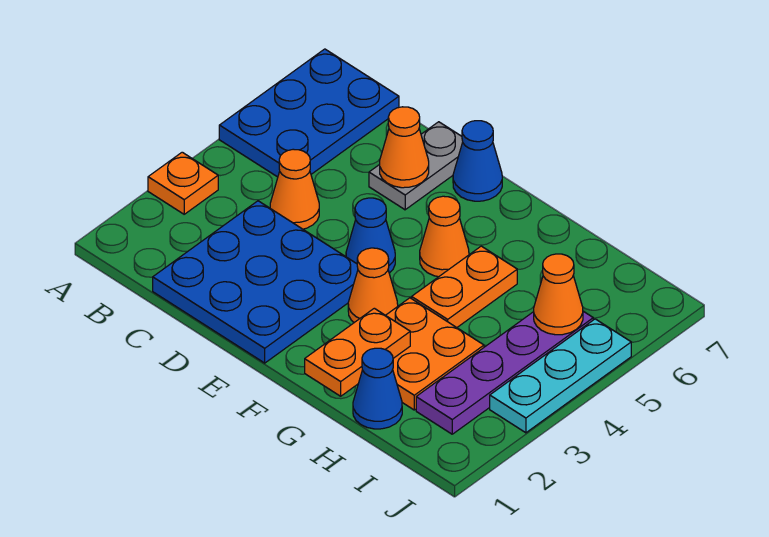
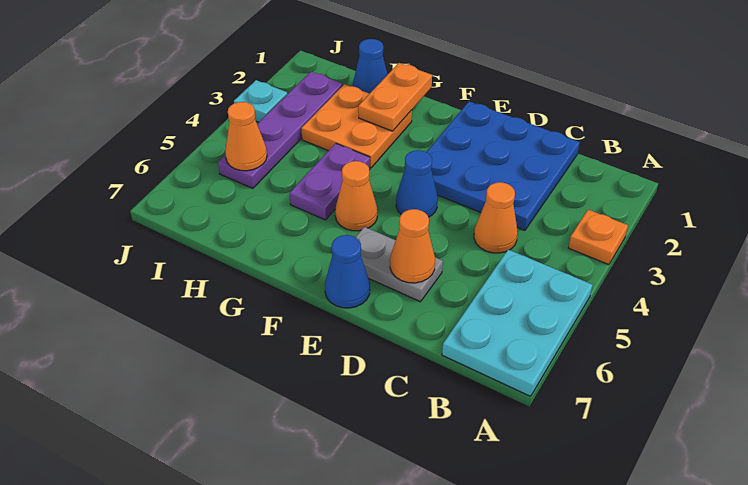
blue plate A5:B7 level 1 -> cyan plate A5:B7 level 1
grey plate D6:D7 level 1 -> grey plate D6:E6 level 1
orange cone F3 level 1 -> none
orange plate G4:G5 level 1 -> purple plate G4:G5 level 1
cyan plate J3:J5 level 1 -> cyan plate J3 level 1

